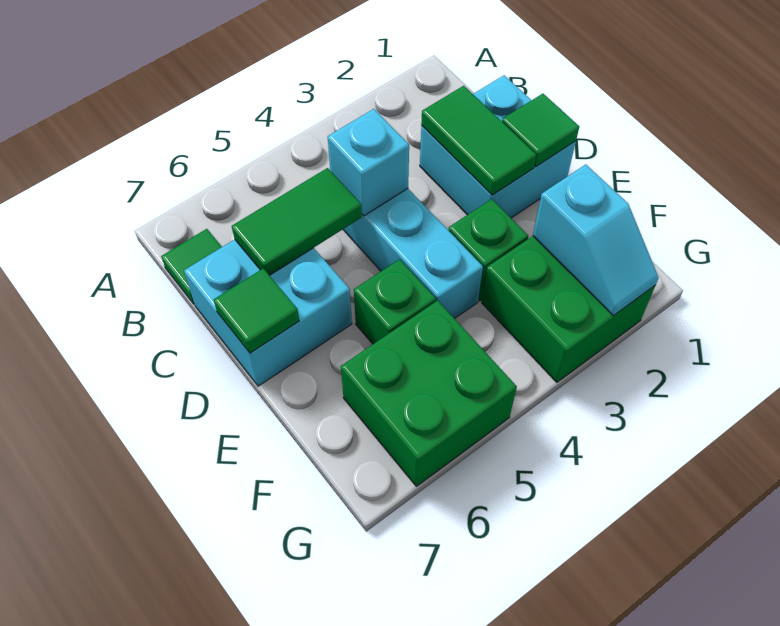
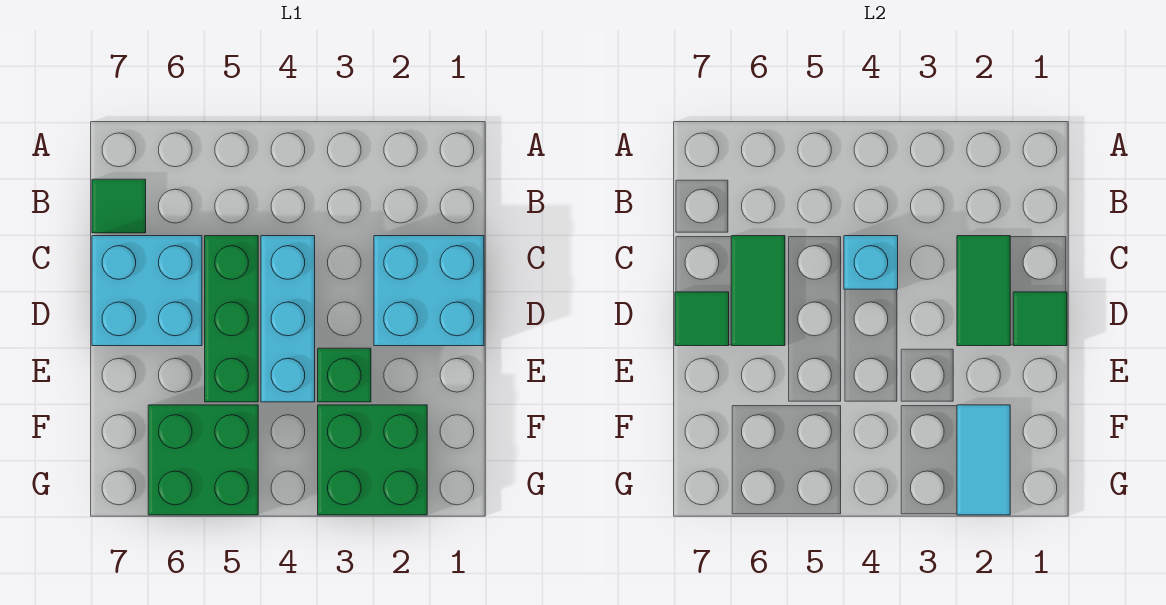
green tile C5:C6 level 2 -> green tile C6:D6 level 2
green brick E5 level 1 -> green brick C5:E5 level 1
cyan slope F2:G2 level 2 top F -> cyan tile F2:G2 level 2

